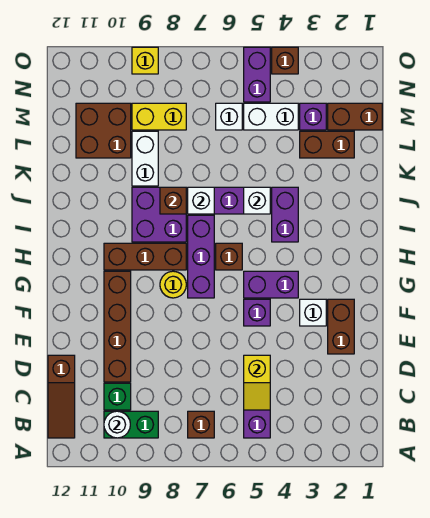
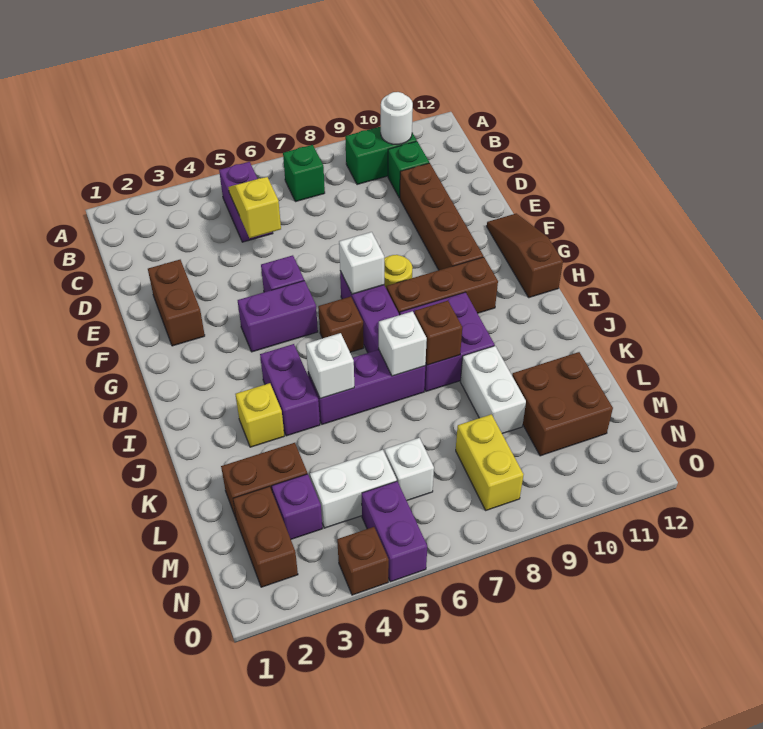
brown brick B7 level 1 -> green brick B7 level 1
brown slope B12:D12 level 1 top D -> brown slope F12:H12 level 1 top H
white brick F3 level 1 -> white brick G7 level 2
brown brick M1:M2 level 1 -> brown brick M2:N2 level 1
yellow brick M8:M9 level 1 -> yellow brick M8:N8 level 1
yellow brick O9 level 1 -> yellow brick J3 level 1

